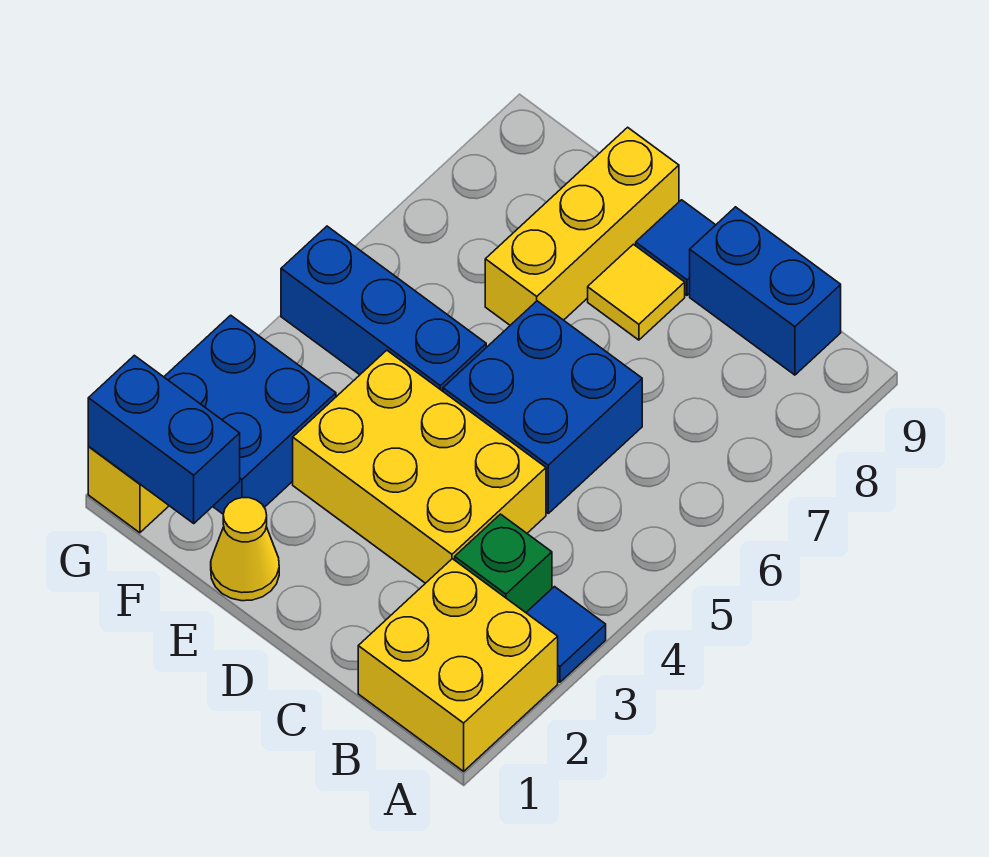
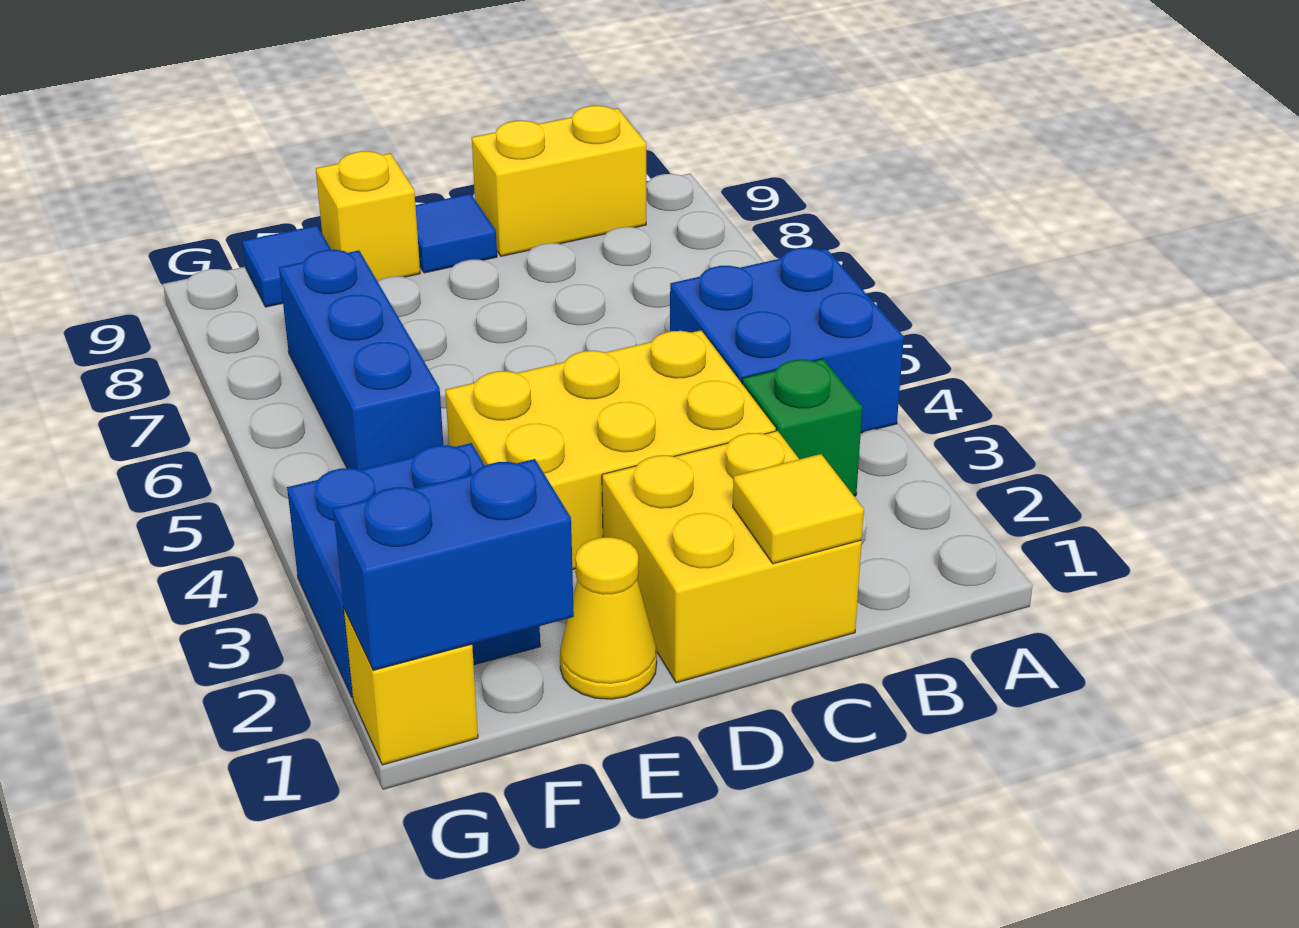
yellow brick A1:B2 level 1 -> yellow brick C1:D2 level 1
blue tile A3 level 1 -> blue tile F9 level 1
blue brick B9:C9 level 1 -> yellow brick B9:C9 level 1
blue brick C5:D6 level 1 -> blue brick A4:B5 level 1
yellow tile D8 level 1 -> yellow tile C1 level 2
blue brick E5:G5 level 1 -> blue brick F5:F7 level 1
yellow brick E7:E9 level 1 -> yellow brick E9 level 1

